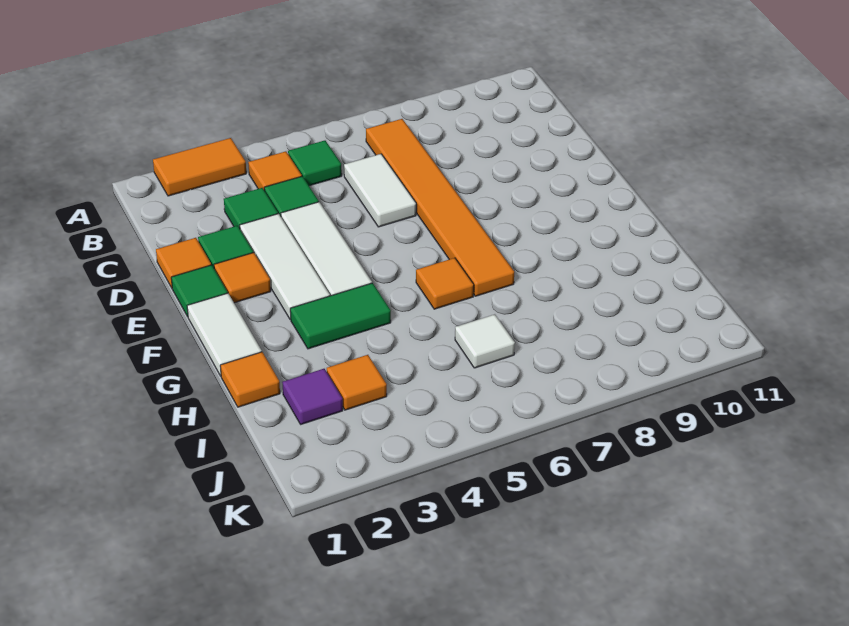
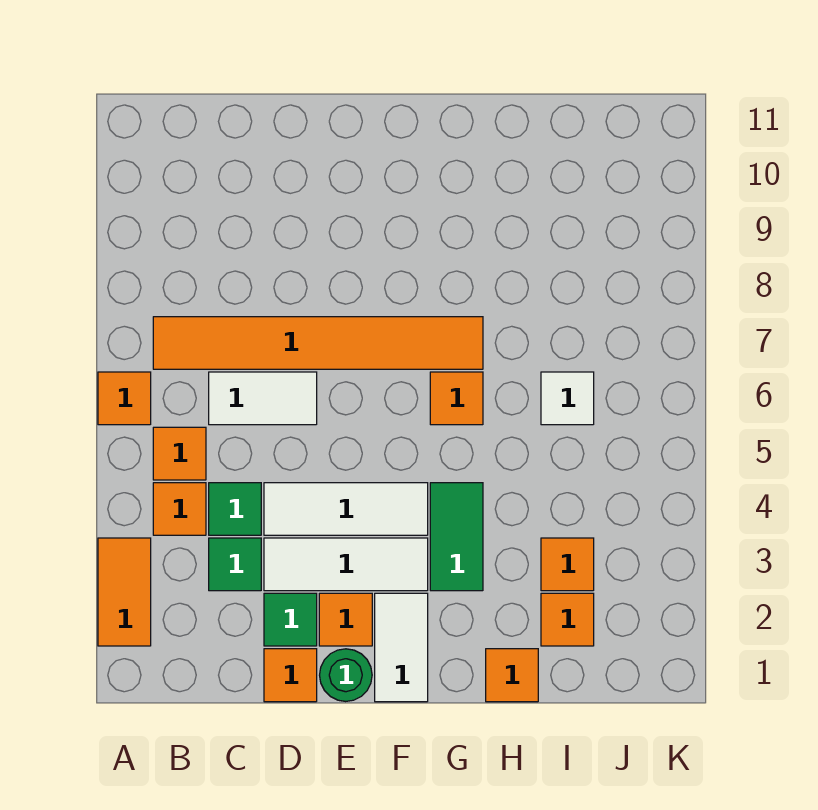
none -> orange tile A6 level 1
green tile B5 level 1 -> orange tile B5 level 1
green tile E1 level 1 -> green round brick E1 level 1
white tile F1:G1 level 1 -> white tile F1:F2 level 1
purple tile I2 level 1 -> orange tile I2 level 1

